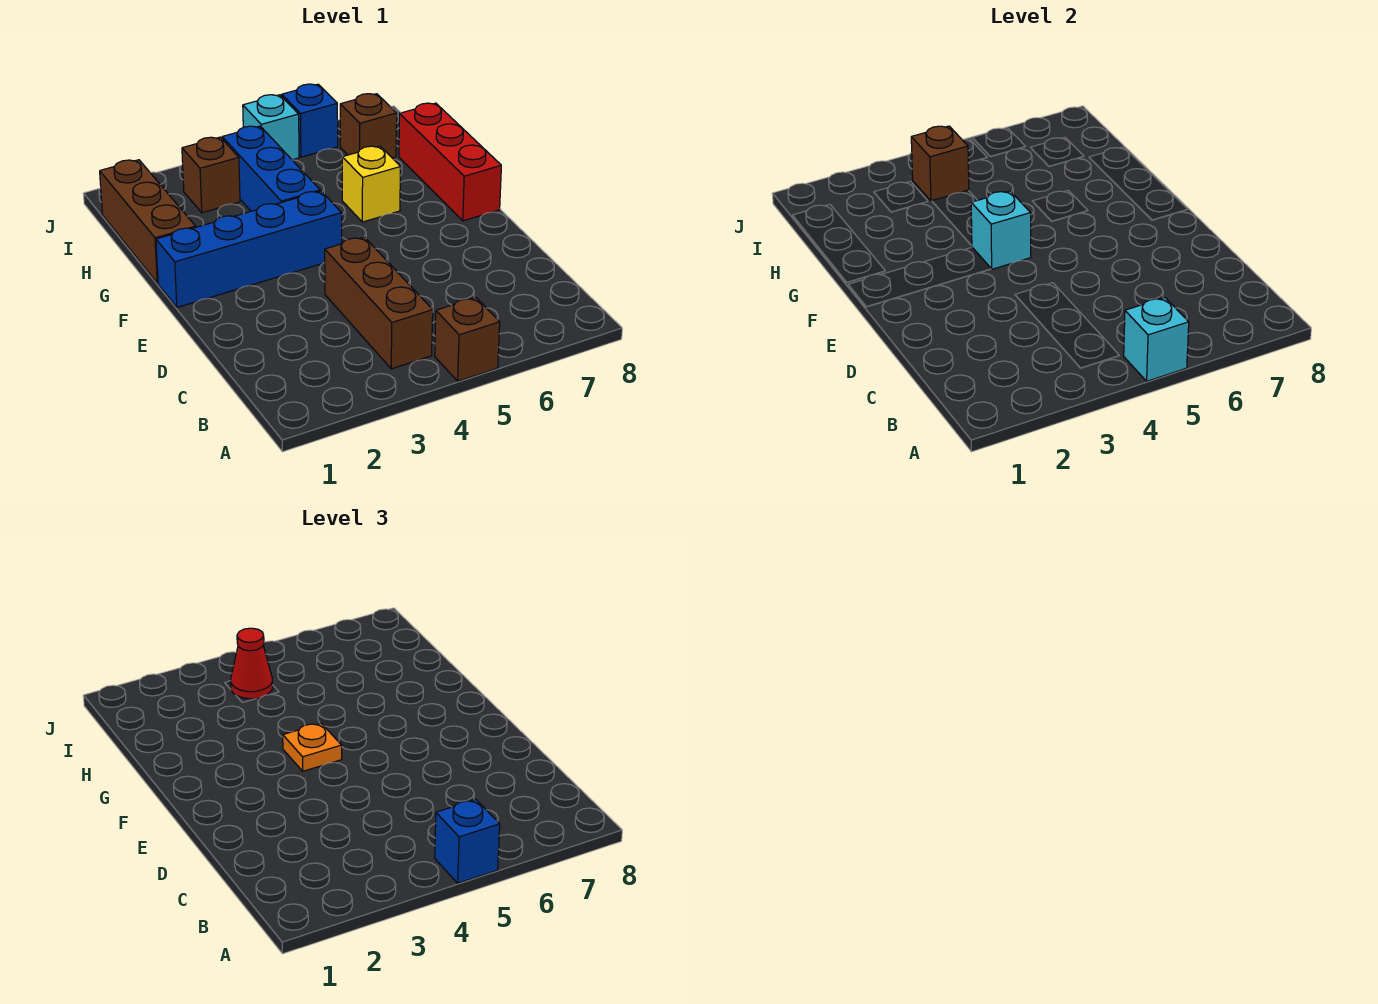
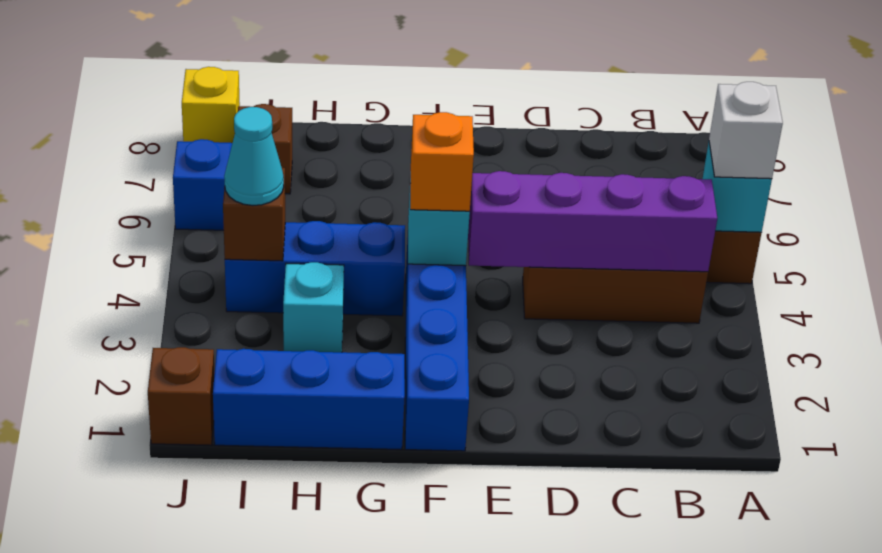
blue brick A5 level 3 -> white brick A5 level 3
none -> purple brick B4:E4 level 2
orange plate F4 level 3 -> orange brick F4 level 3
red brick F8:H8 level 1 -> none
brown brick G1:I1 level 1 -> blue brick G1:I1 level 1
yellow brick G6 level 1 -> yellow brick J8 level 1
brown brick I3 level 1 -> brown brick J1 level 1
red cone I4 level 3 -> cyan cone I4 level 3
cyan brick J5 level 1 -> cyan brick H3 level 1

